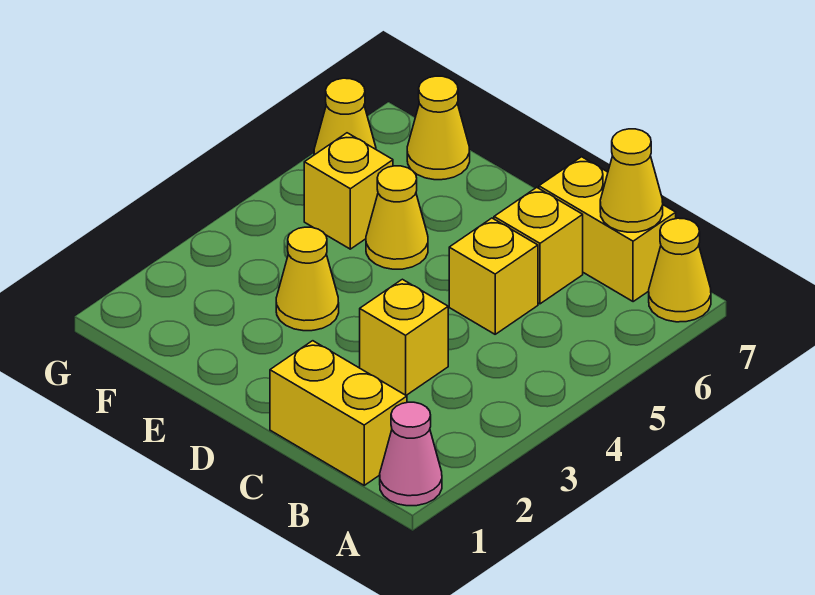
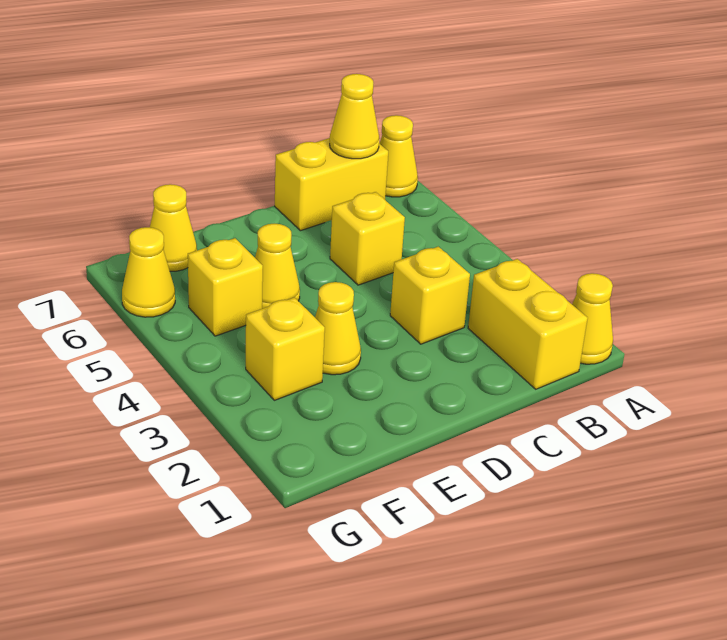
pink cone A1 level 1 -> yellow cone A1 level 1
yellow brick B1:C1 level 1 -> yellow brick B1:B2 level 1
yellow brick C6 level 1 -> yellow brick F3 level 1

